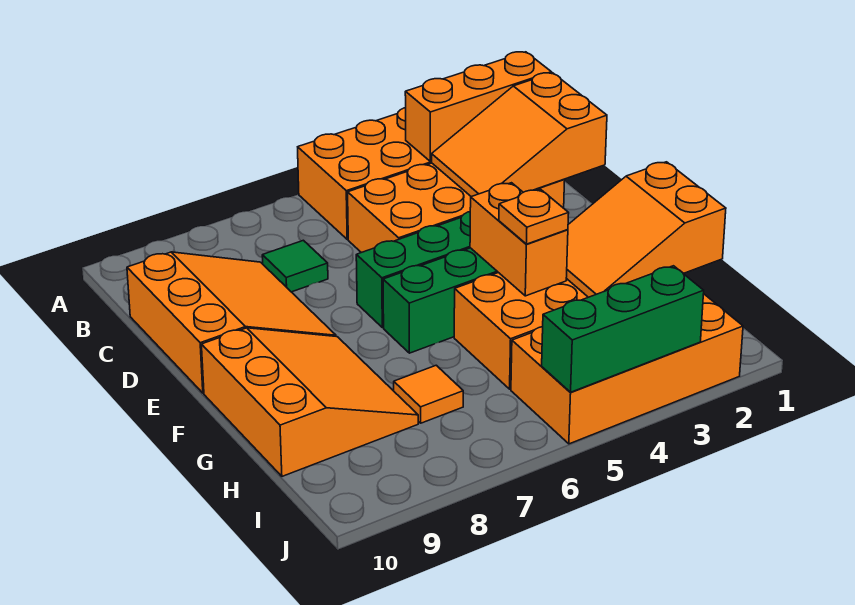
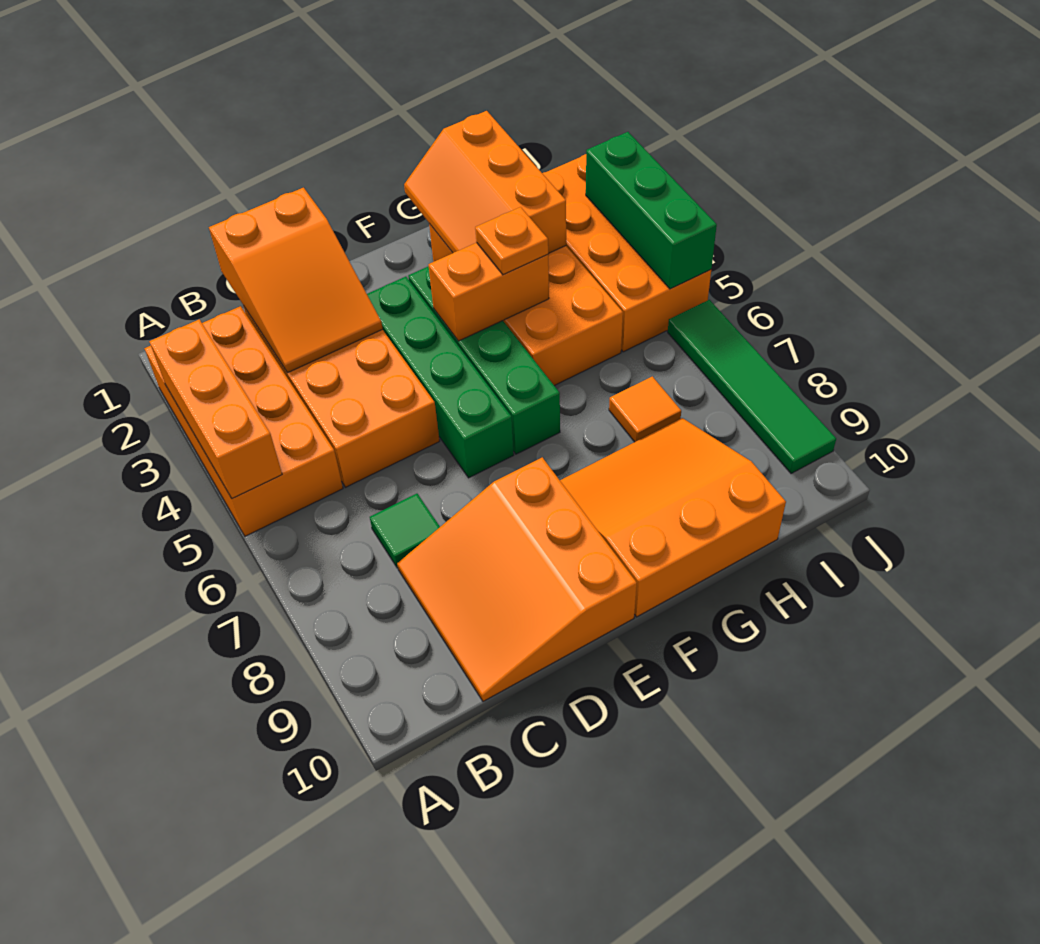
orange brick B1:B3 level 2 -> orange brick A3:A5 level 2
orange slope C8:E10 level 1 top 10 -> orange slope C8:E10 level 1 top E
orange slope G1:H3 level 2 top 1 -> orange slope G1:H3 level 2 top H
none -> green tile J6:J9 level 1

